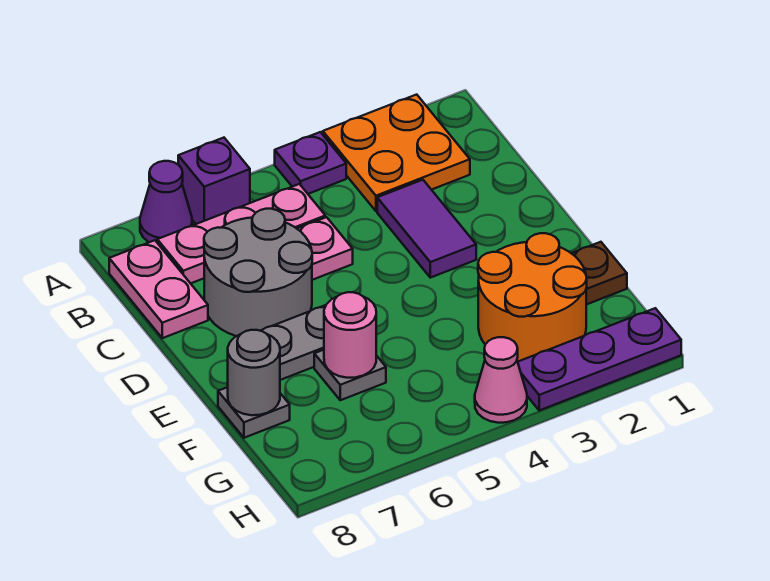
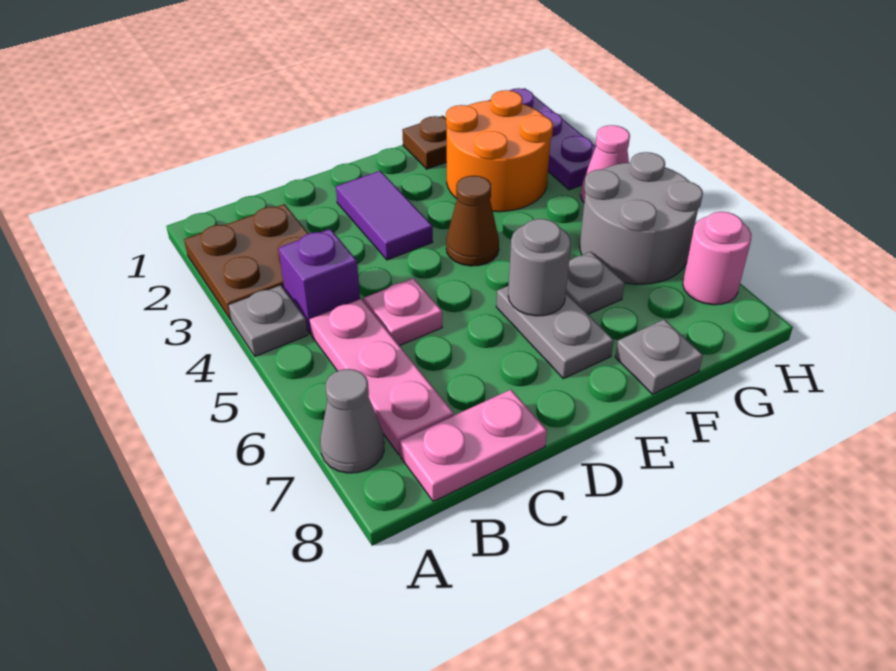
orange plate A2:B3 level 1 -> brown plate A2:B3 level 1
purple plate A4 level 1 -> grey plate A4 level 1
purple brick A6 level 1 -> purple brick B4 level 1
purple cone A7 level 1 -> grey cone A7 level 1
purple tile C3:D3 level 1 -> purple tile D2:D3 level 1
grey round brick C6:D7 level 1 -> grey round brick G5:H6 level 1
none -> brown cone E4 level 1
pink round brick F6 level 2 -> pink round brick H7 level 1
grey round brick F8 level 2 -> grey round brick E6 level 2

